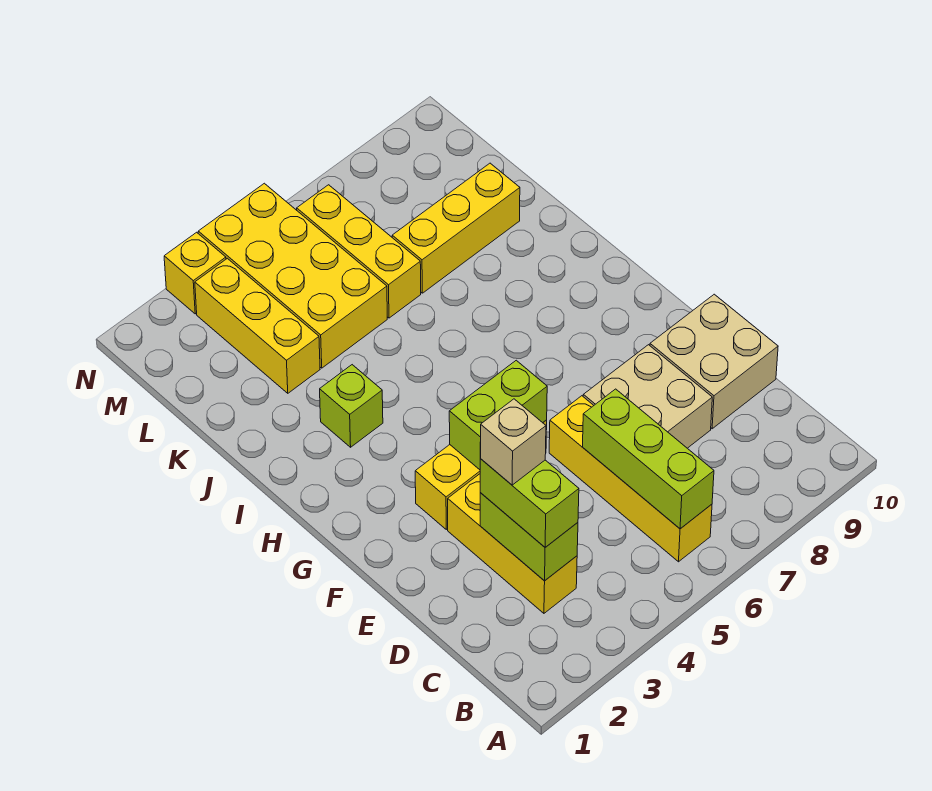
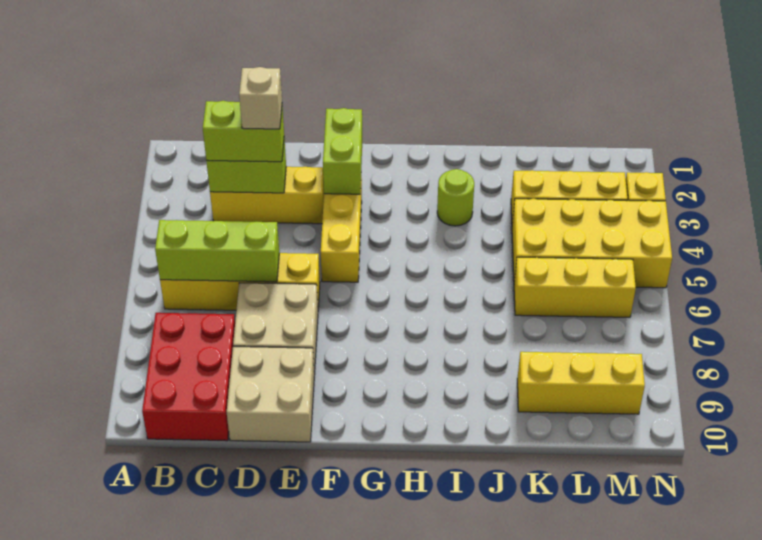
none -> red brick B8:C10 level 1
lime brick F4:F5 level 2 -> lime brick F2:F3 level 2
lime brick I3 level 1 -> lime round brick I3 level 1
yellow brick K7:K9 level 1 -> yellow brick K9:M9 level 1

